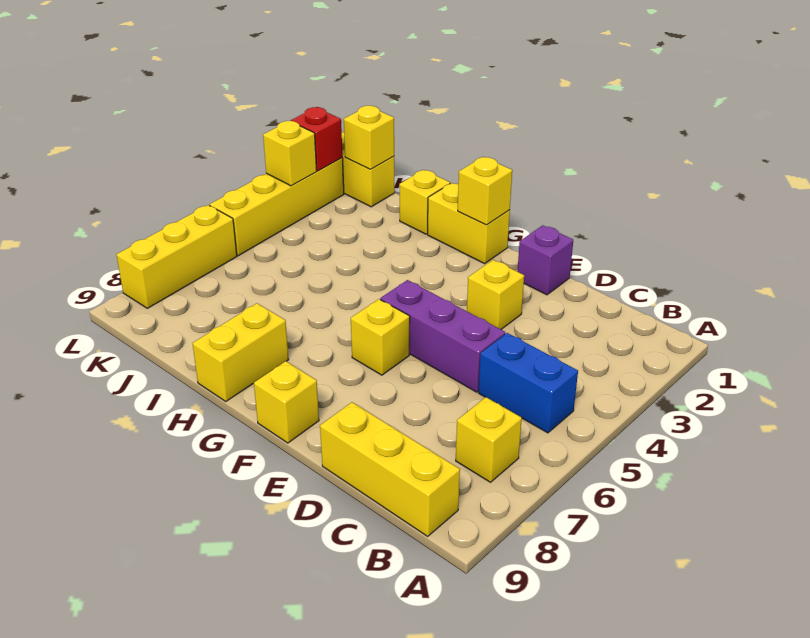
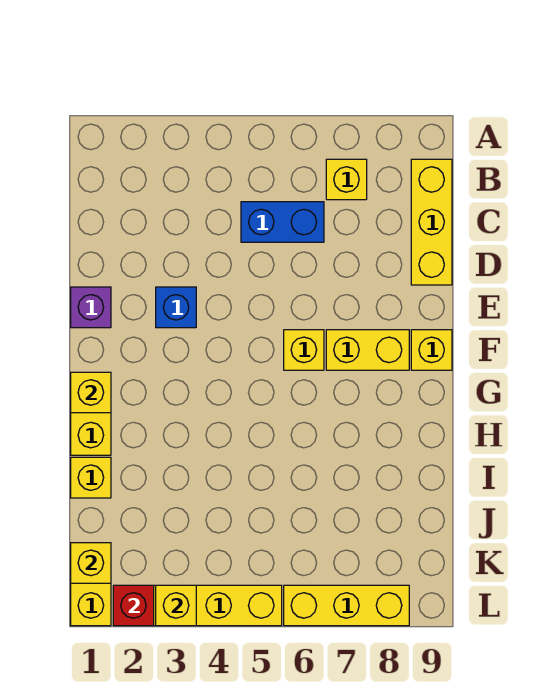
blue brick B5:C5 level 1 -> blue brick C5:C6 level 1
purple brick D5:F5 level 1 -> none
yellow brick E3 level 1 -> blue brick E3 level 1
yellow brick H8:H9 level 1 -> yellow brick F7:F8 level 1

